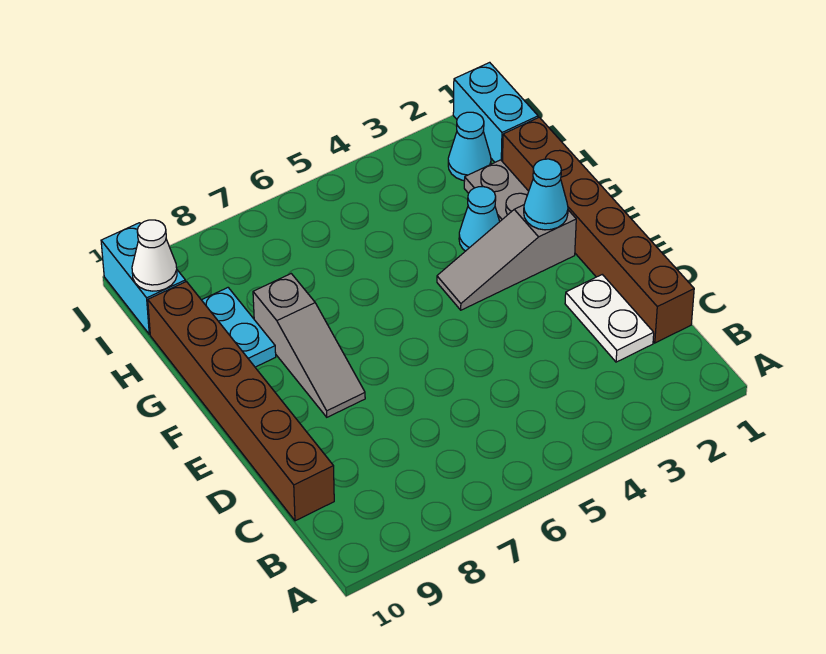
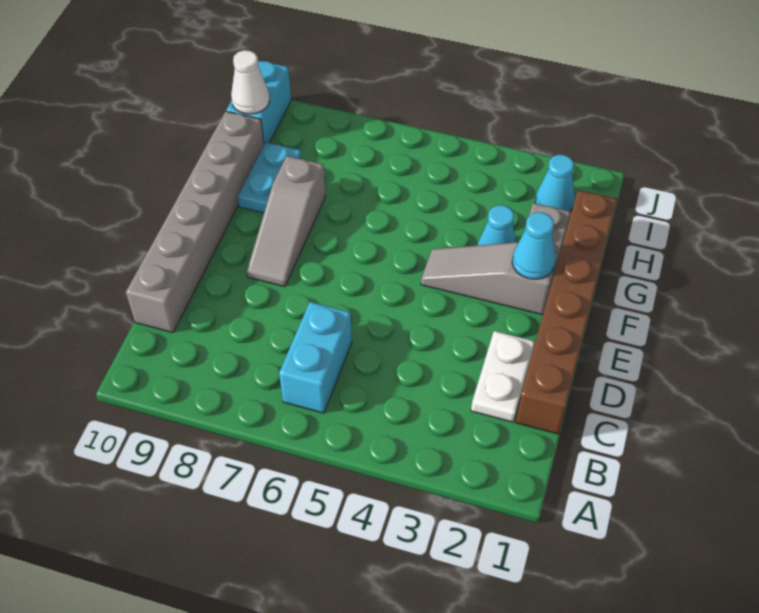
brown brick C10:H10 level 1 -> grey brick C10:H10 level 1
cyan brick I1:J1 level 1 -> cyan brick B6:C6 level 1

